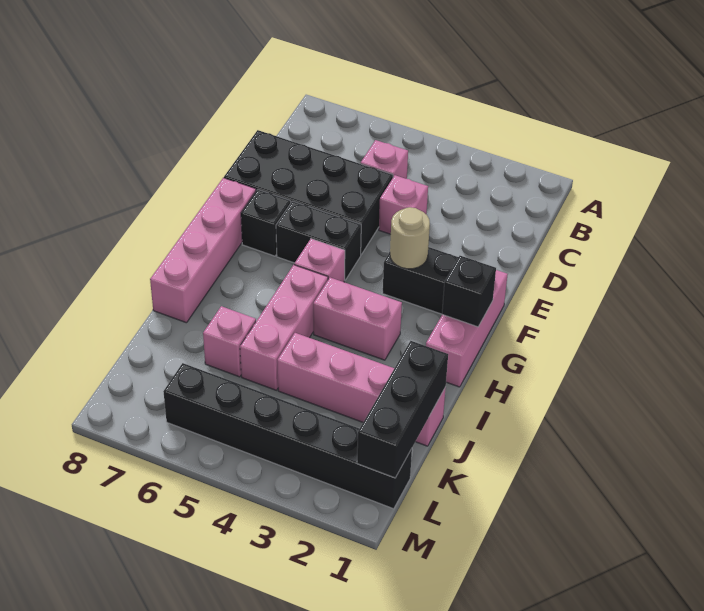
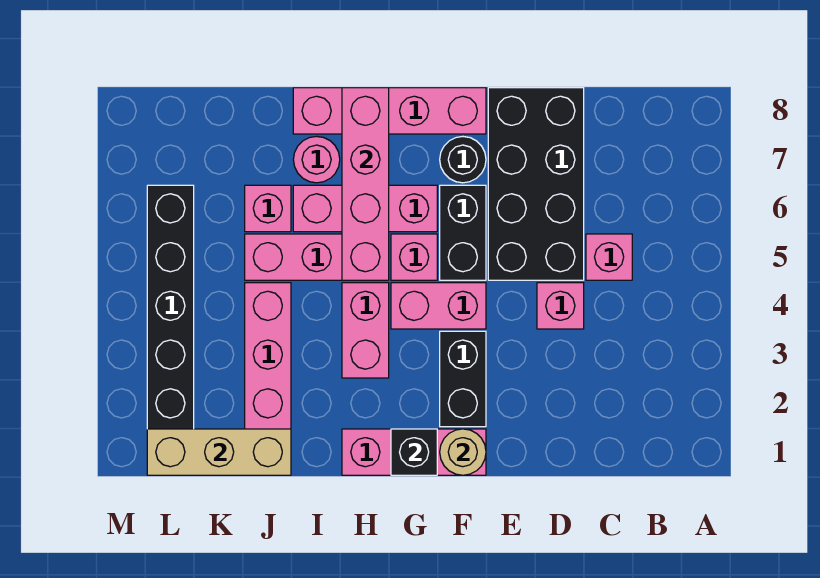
tan round brick F3 level 2 -> tan round brick F1 level 2
none -> pink brick F4:G4 level 1
black brick F7 level 1 -> black round brick F7 level 1
none -> pink brick G6:I6 level 1
none -> pink brick H5:H8 level 2
none -> pink round brick I7 level 1
black brick J1:L1 level 2 -> tan brick J1:L1 level 2

